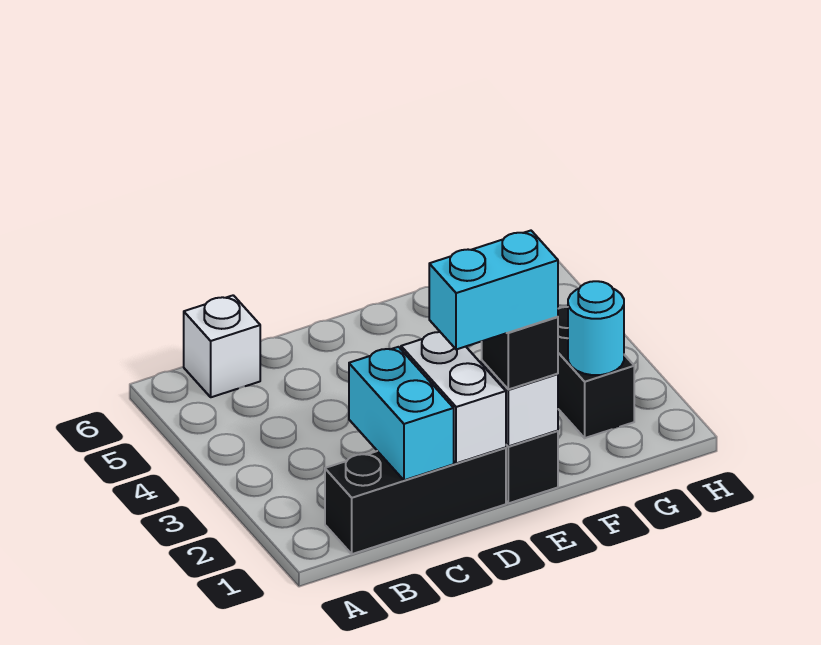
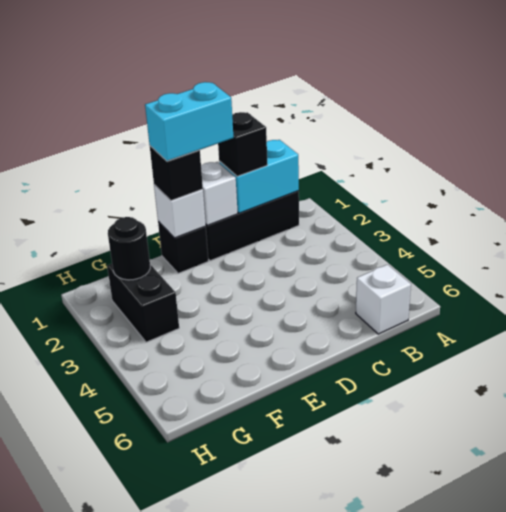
cyan brick C1:C2 level 2 -> cyan brick B1:C1 level 2
none -> black brick C1 level 3
white brick D1:D2 level 2 -> white brick D1 level 2
cyan round brick G2 level 2 -> black round brick G2 level 2

